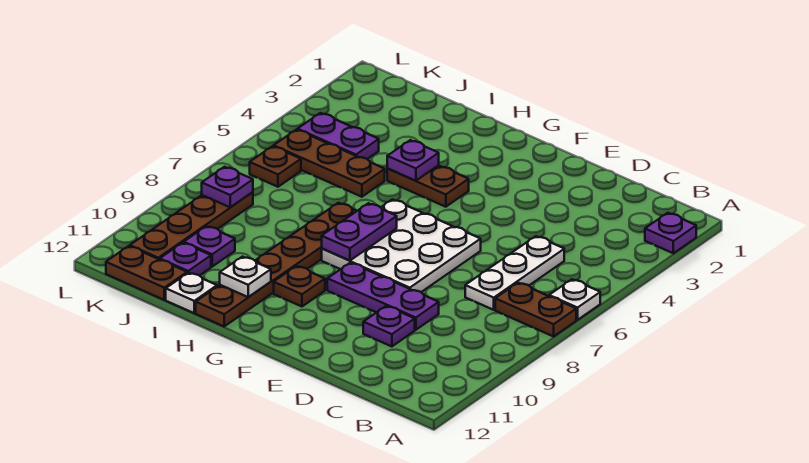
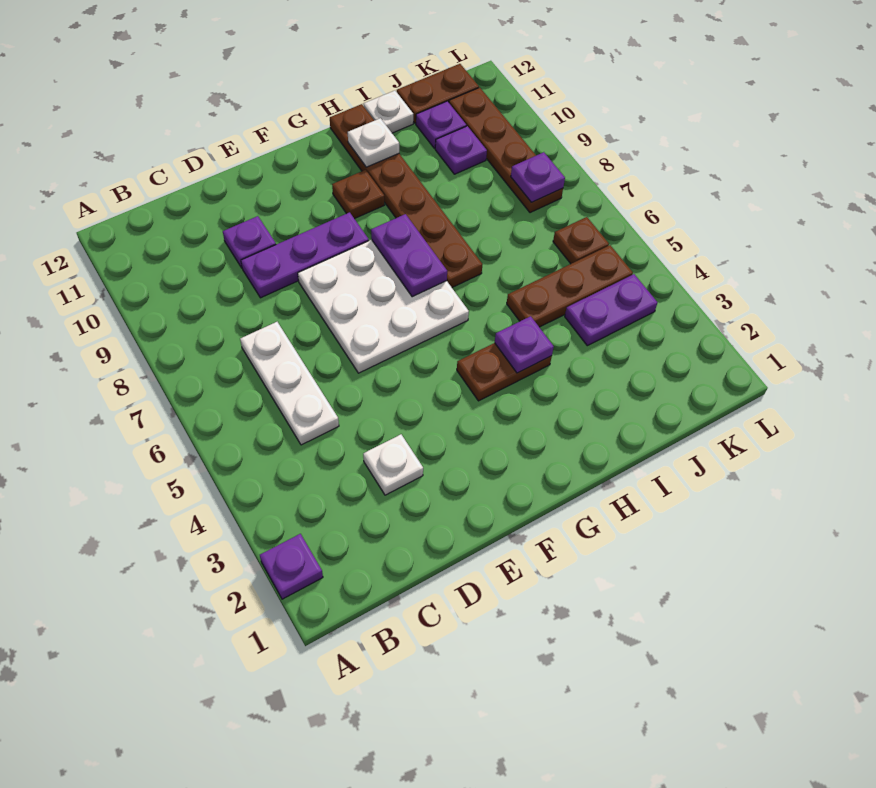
white plate A6 level 1 -> white plate D3 level 1
brown plate A7:B7 level 1 -> none

